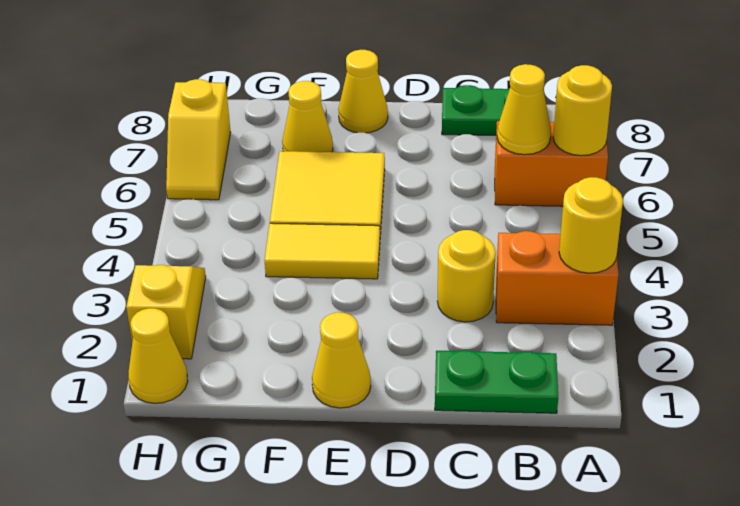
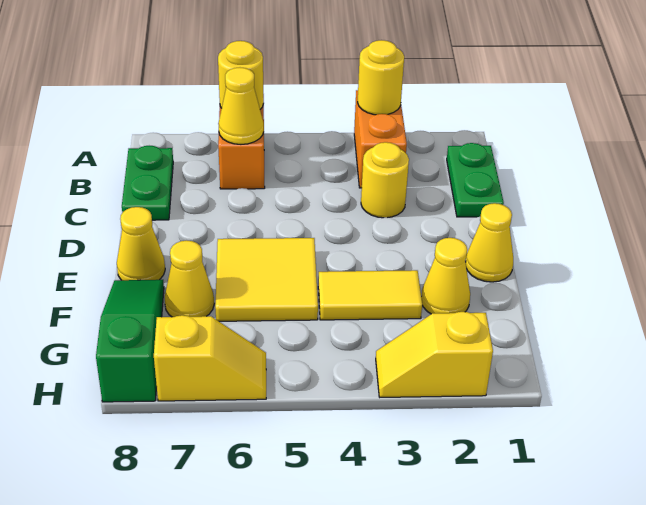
yellow tile E4:F4 level 1 -> yellow tile F3:F4 level 1
none -> green slope F8:H8 level 1 top H
yellow cone H1 level 1 -> yellow cone F2 level 1

